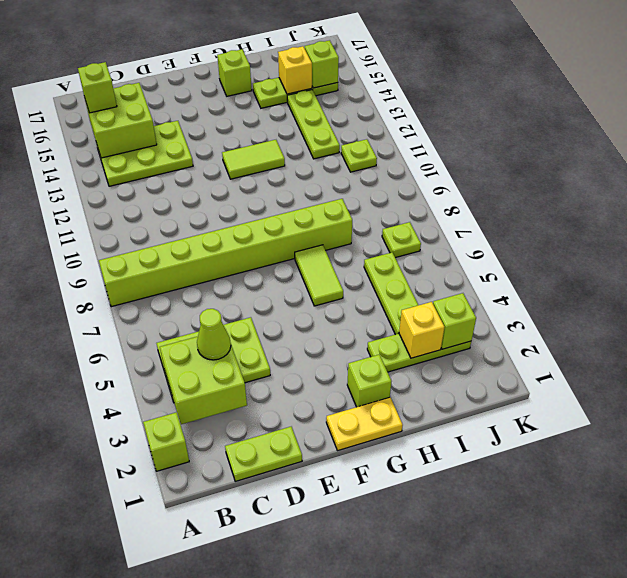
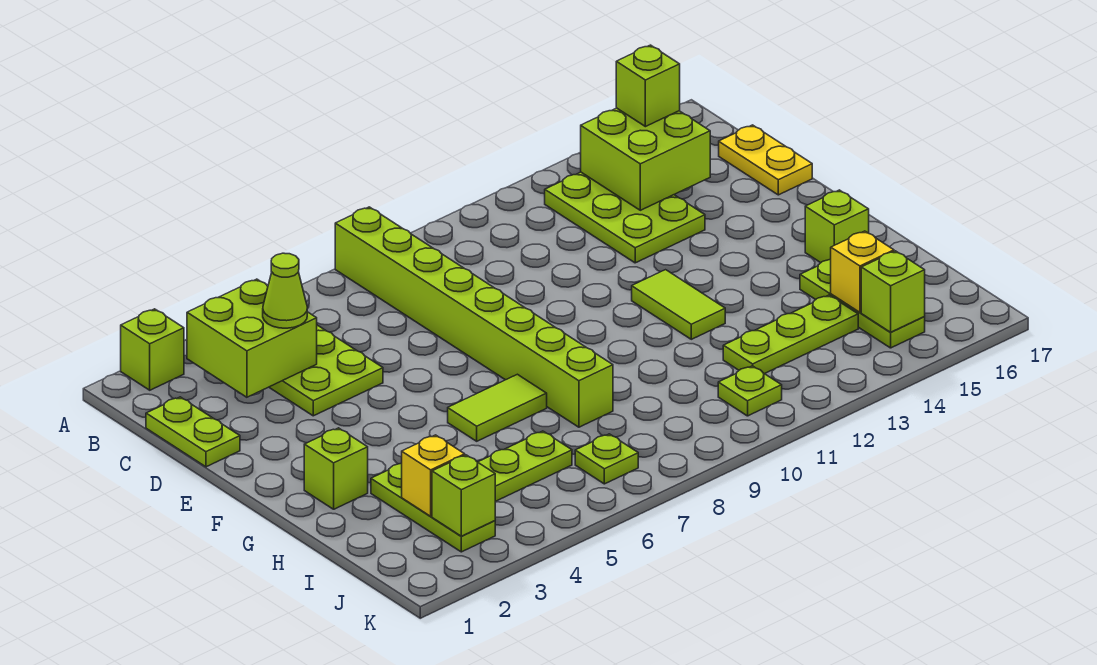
yellow plate F1:G1 level 1 -> yellow plate C17:D17 level 1

